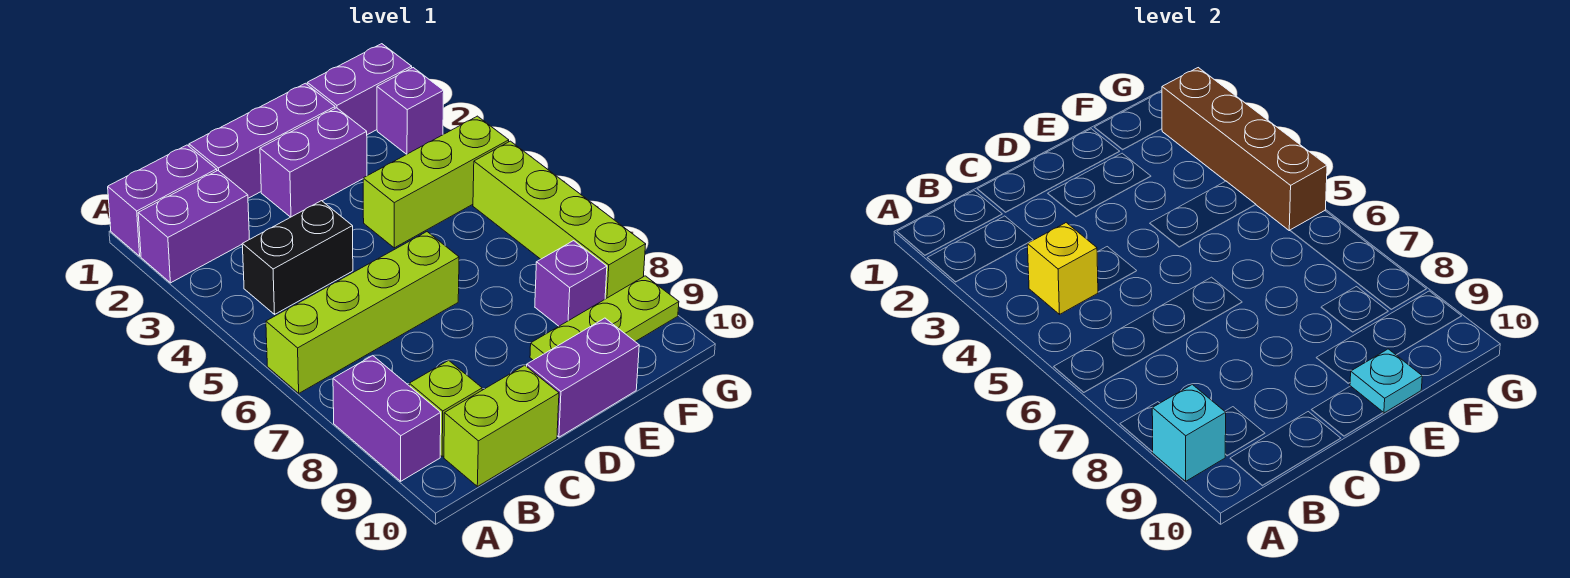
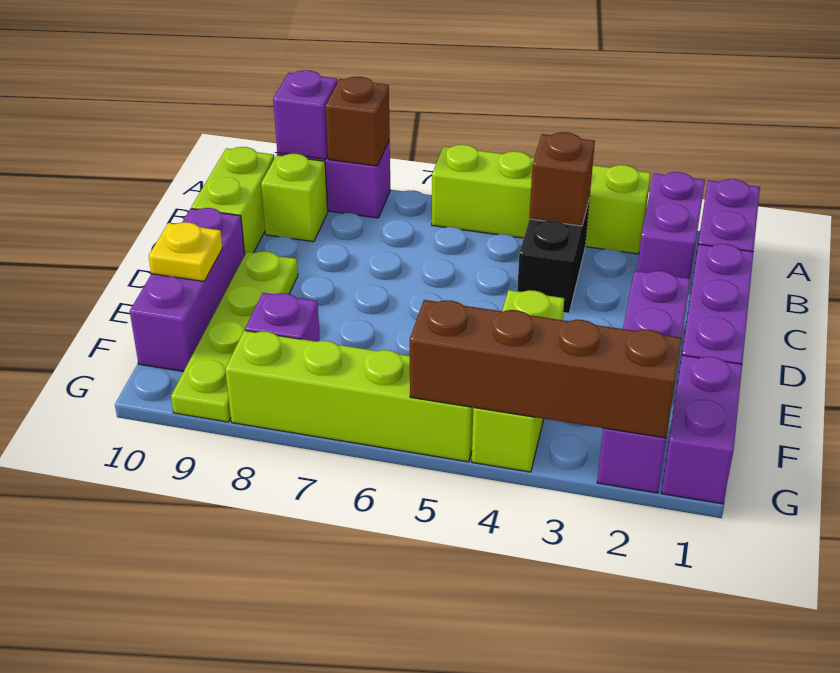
lime brick A6:D6 level 1 -> lime brick A3:A6 level 1
none -> brown brick A8 level 2
cyan brick A9 level 2 -> purple brick A9 level 2
yellow brick B4 level 2 -> brown brick B4 level 2
purple brick D10:E10 level 1 -> purple brick D10:F10 level 1
lime plate E9:G9 level 1 -> lime plate D9:G9 level 1
cyan plate E10 level 2 -> yellow plate E10 level 2

